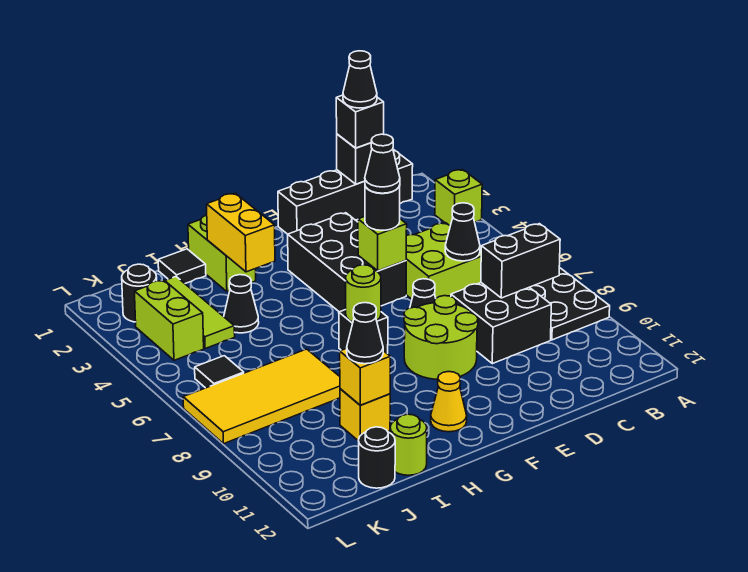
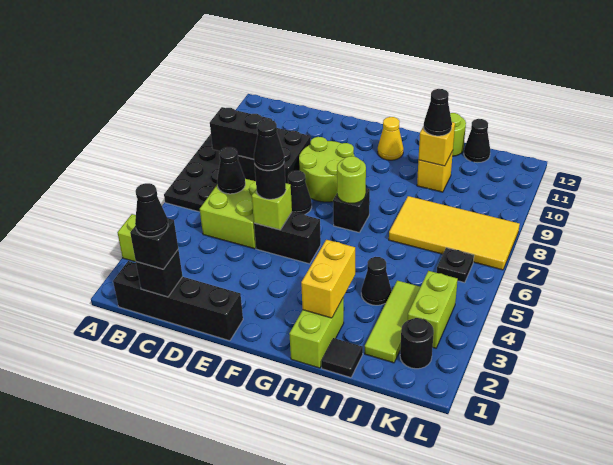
black brick E3:F5 level 1 -> black brick E5:F5 level 1
black round brick J12 level 1 -> black cone J12 level 1
black tile K6 level 1 -> black plate K6 level 1

